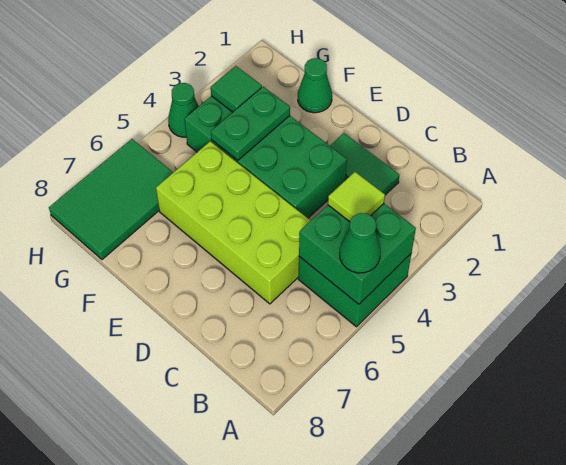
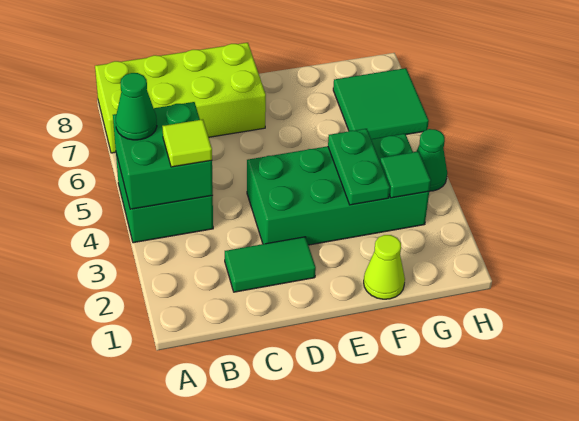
lime brick C5:F6 level 1 -> lime brick A7:D8 level 1
green cone F1 level 1 -> lime cone F1 level 1
green tile G6:H8 level 1 -> green tile G6:H7 level 1

